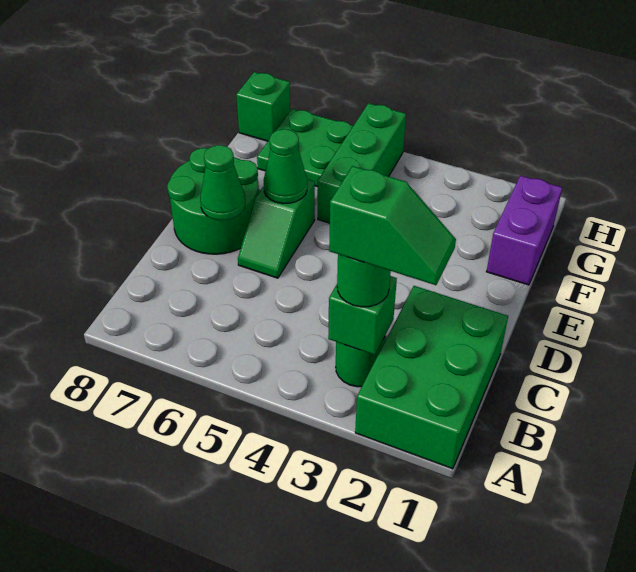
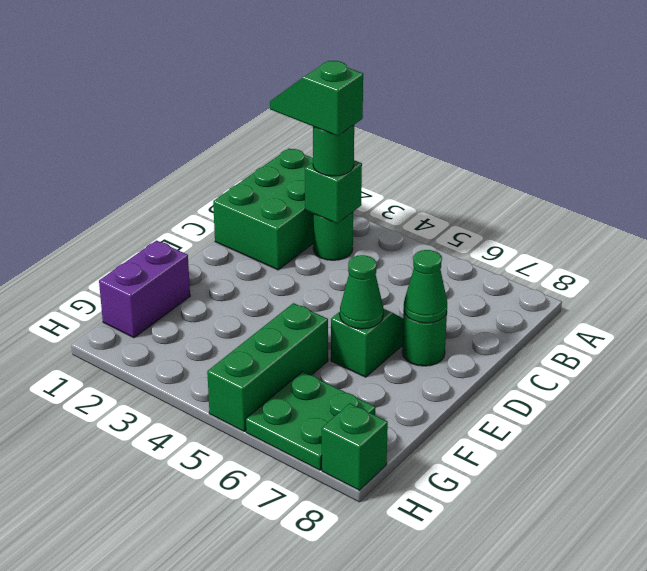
green round brick D7:E8 level 1 -> green round brick D7 level 1

